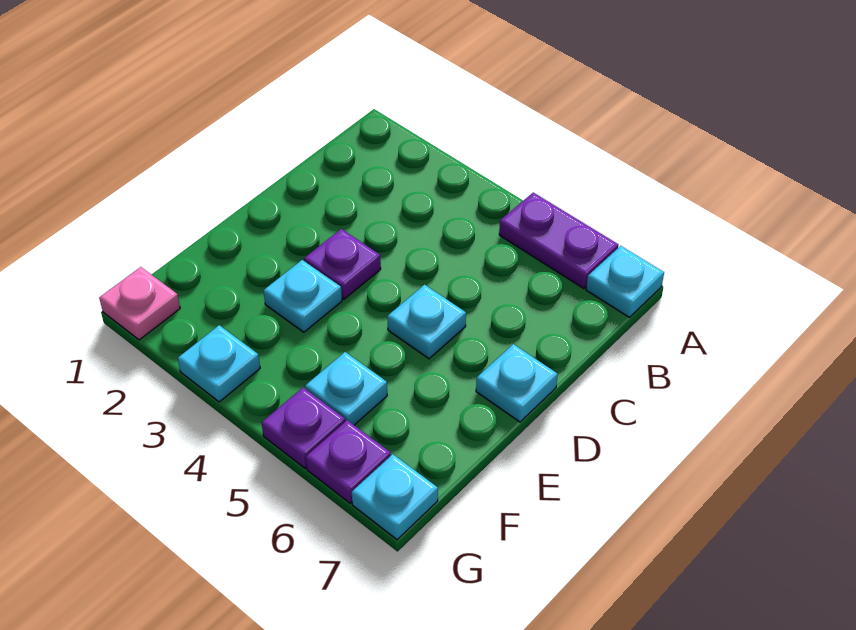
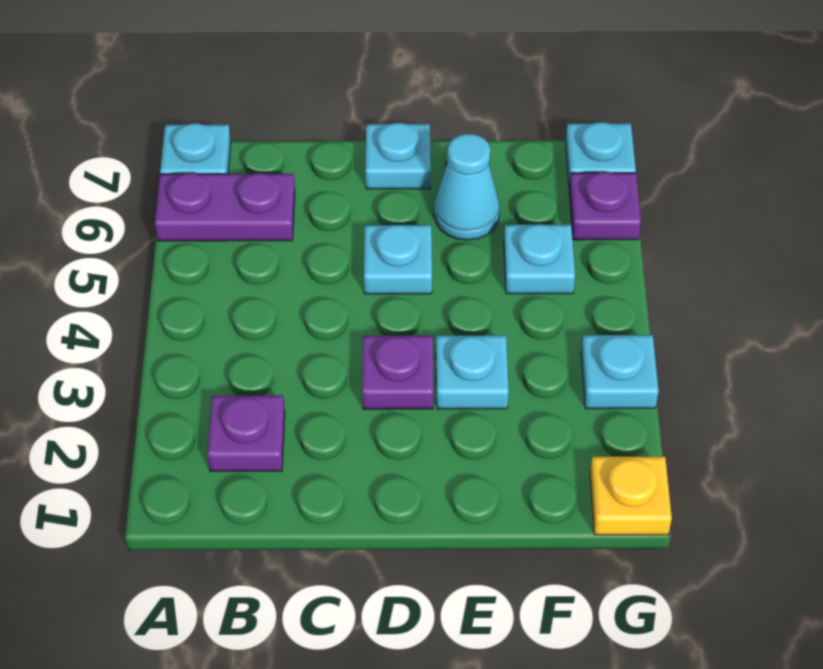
purple plate A5:A6 level 1 -> purple plate A6:B6 level 1
none -> cyan cone E6 level 1
pink plate G1 level 1 -> yellow plate G1 level 1
purple plate G5 level 1 -> purple plate B2 level 1

